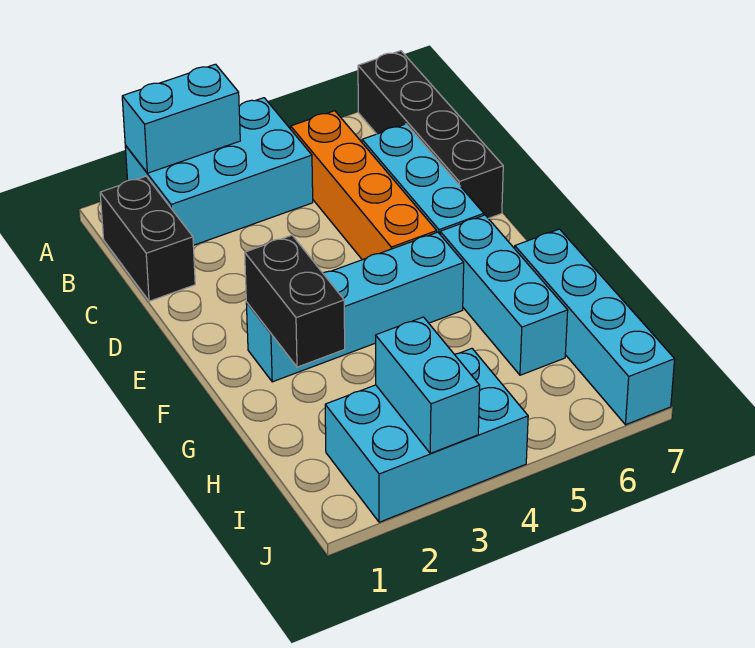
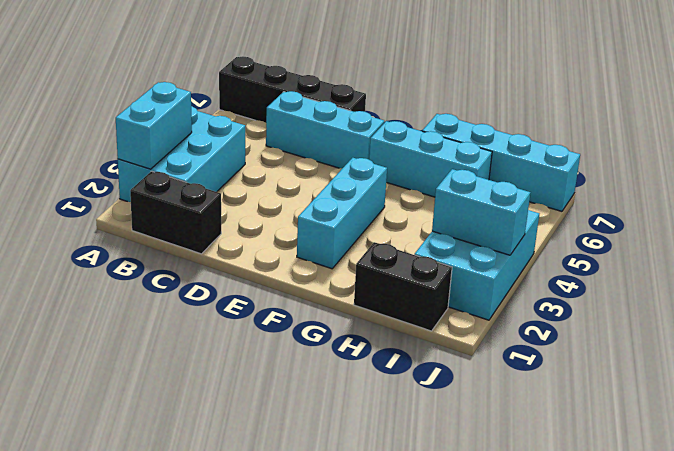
orange brick B5:E5 level 1 -> none
cyan brick F2:F5 level 1 -> cyan brick F2:F4 level 1
black brick F2:G2 level 2 -> black brick H1:I1 level 1

